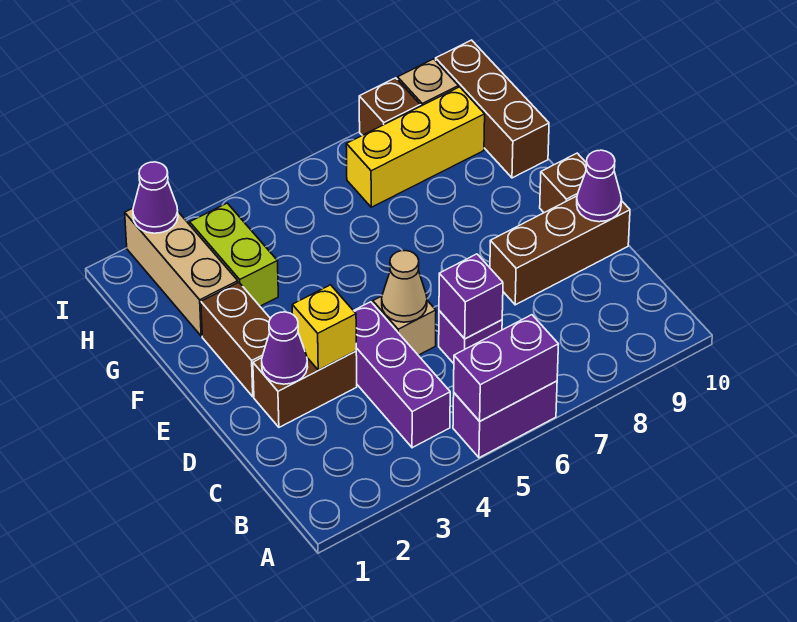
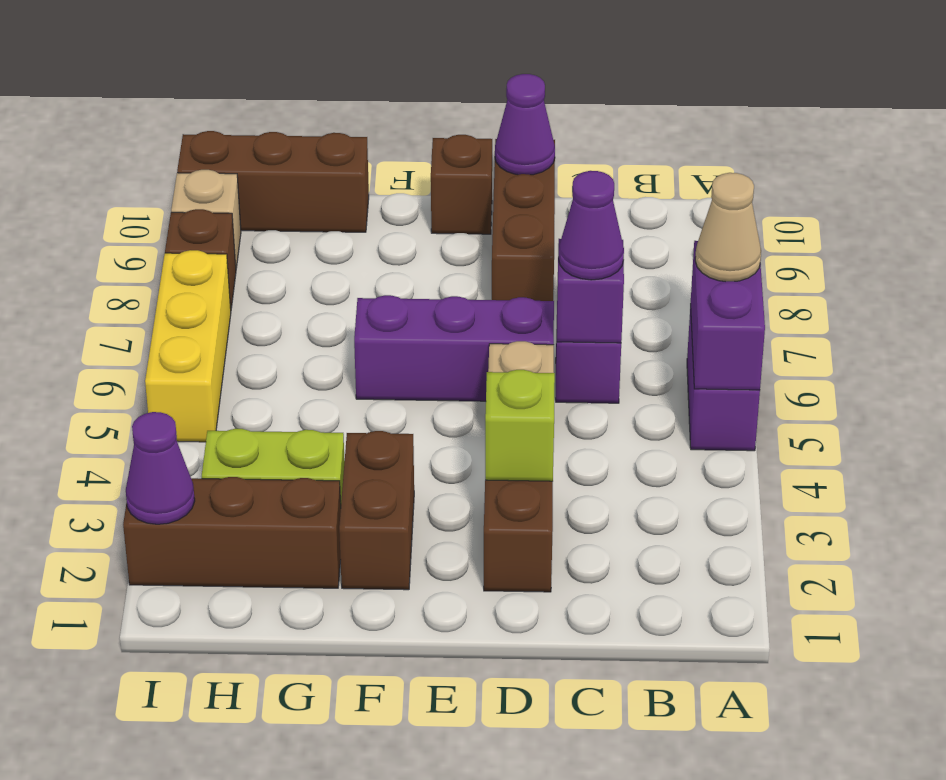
purple brick B4:D4 level 1 -> purple brick D6:F6 level 1
purple cone D2 level 2 -> purple cone C6 level 3
yellow brick D3 level 2 -> lime brick D3 level 2
tan cone D5 level 2 -> tan cone A6 level 3
brown brick E2:F2 level 1 -> brown brick F2:F3 level 1
tan brick G2:I2 level 1 -> brown brick G2:I2 level 1
yellow brick H7:H9 level 1 -> yellow brick I5:I7 level 1

